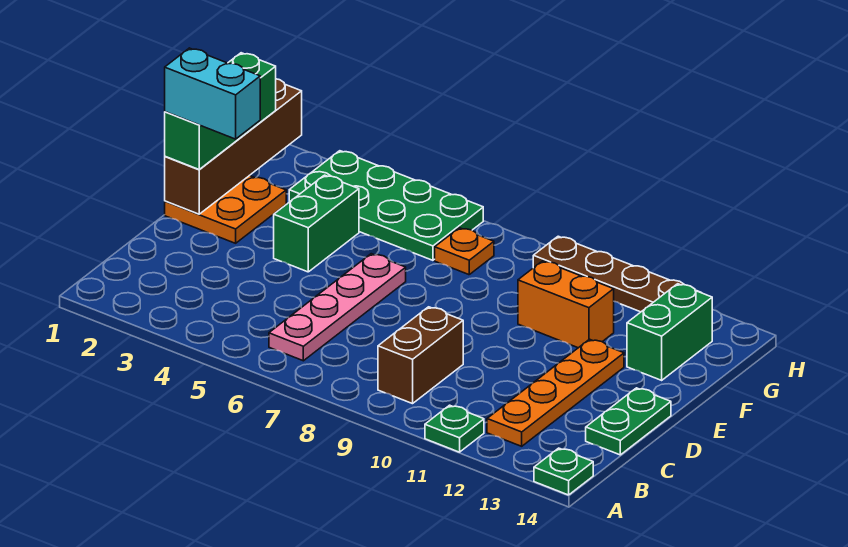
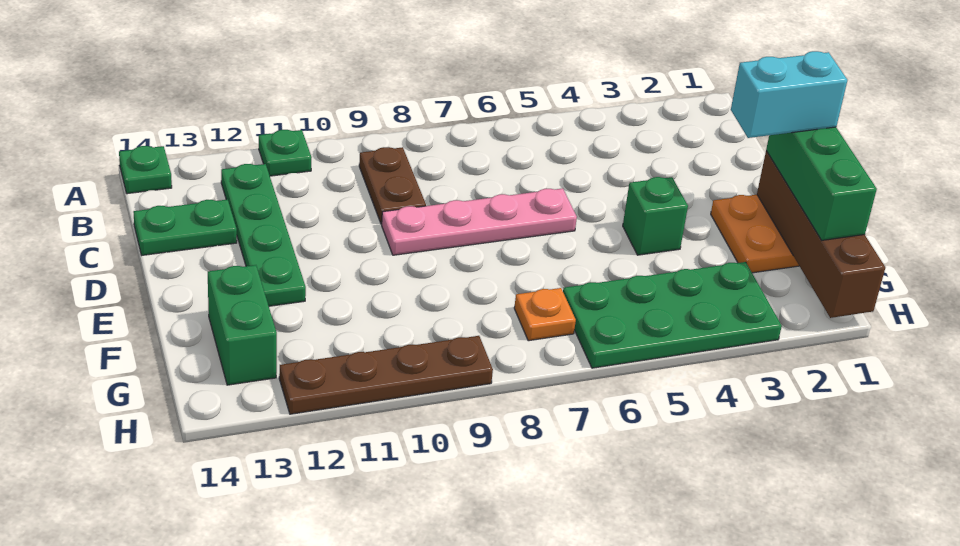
pink plate B6:E6 level 1 -> pink plate D6:D9 level 1
brown brick B9:C9 level 1 -> brown plate B9:C9 level 1
orange plate B12:E12 level 1 -> green plate B12:E12 level 1
green plate C14:D14 level 1 -> green plate C13:C14 level 1
green brick E4:F4 level 1 -> green brick E4 level 1
orange brick F10:F11 level 1 -> none

